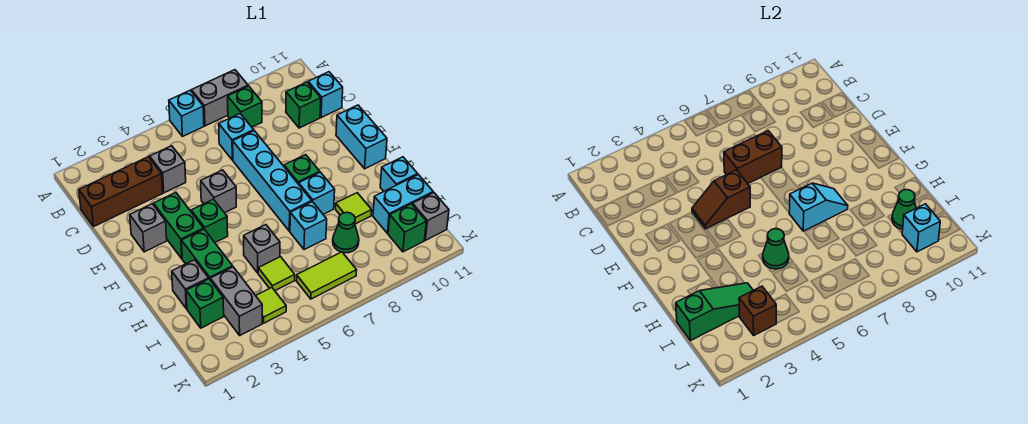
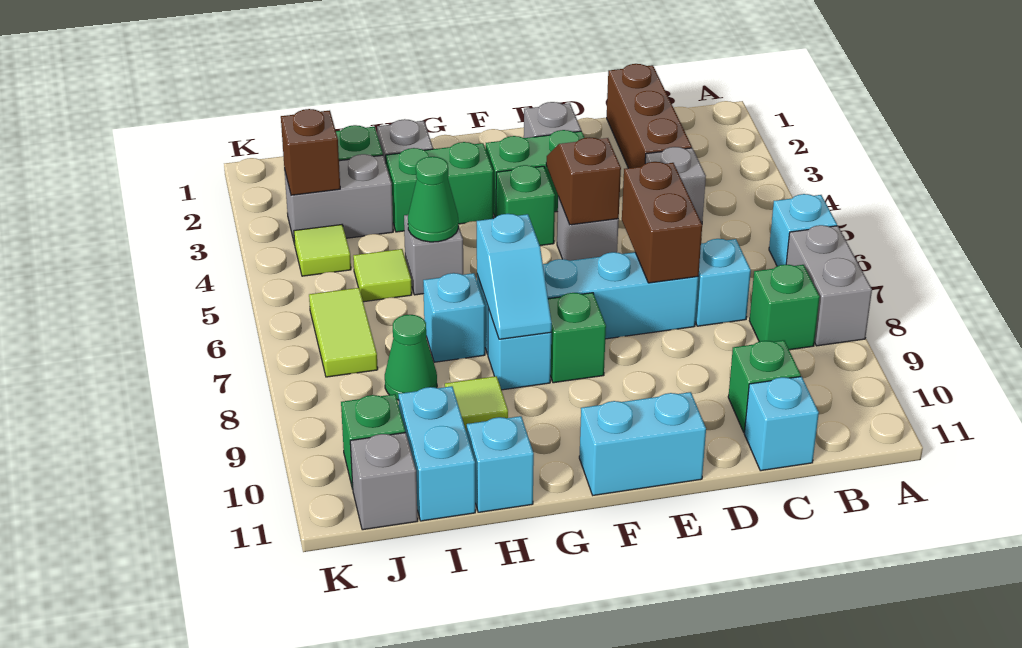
green slope I1:I3 level 2 top 1 -> none
green cone I10 level 2 -> none
cyan brick J10 level 2 -> none

